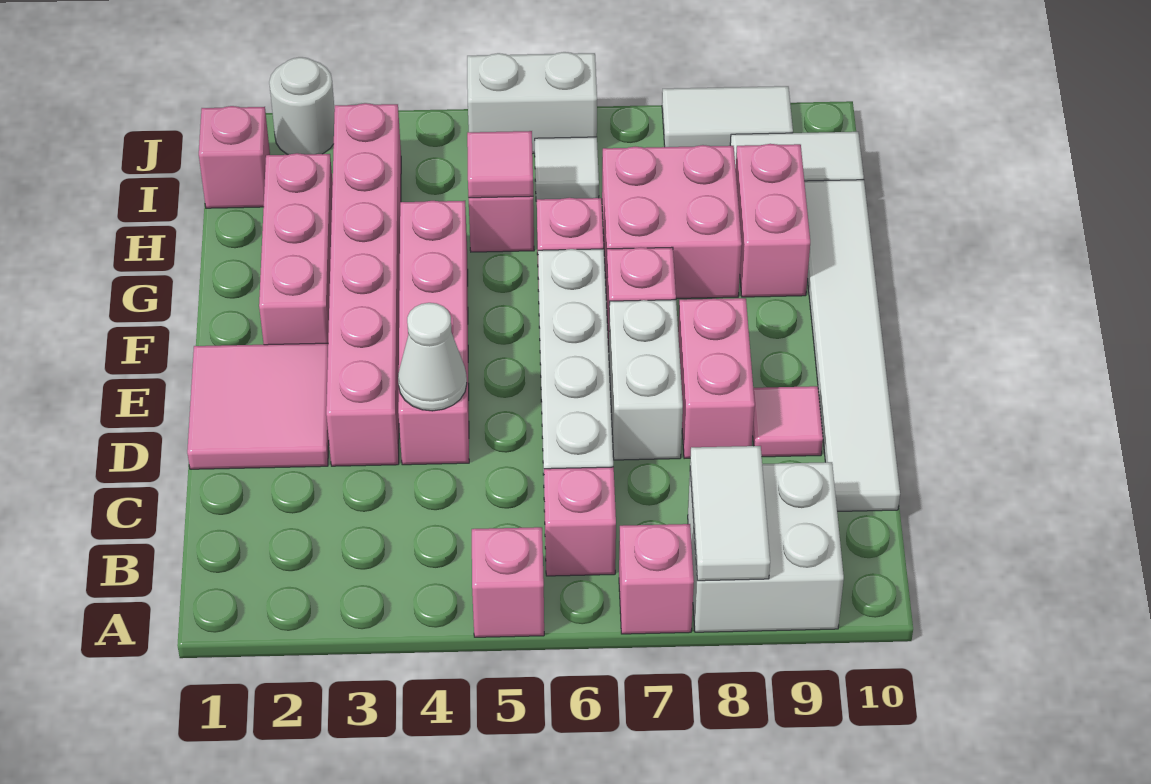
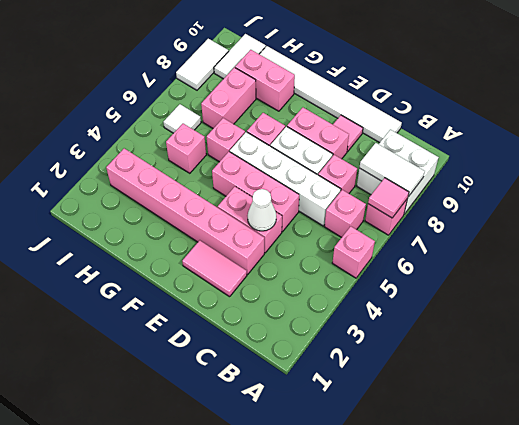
pink tile D1:E2 level 1 -> pink tile D2:E2 level 1
pink brick D4:G4 level 1 -> pink brick D4:E4 level 1
pink brick F2:H2 level 1 -> pink brick D5:F5 level 1
pink brick G7:H8 level 1 -> pink brick H7:H8 level 1
pink tile H5 level 2 -> pink tile A7 level 2
pink brick I1 level 1 -> pink brick C7 level 1
white round brick J2 level 1 -> none
white brick J5:J6 level 1 -> none

